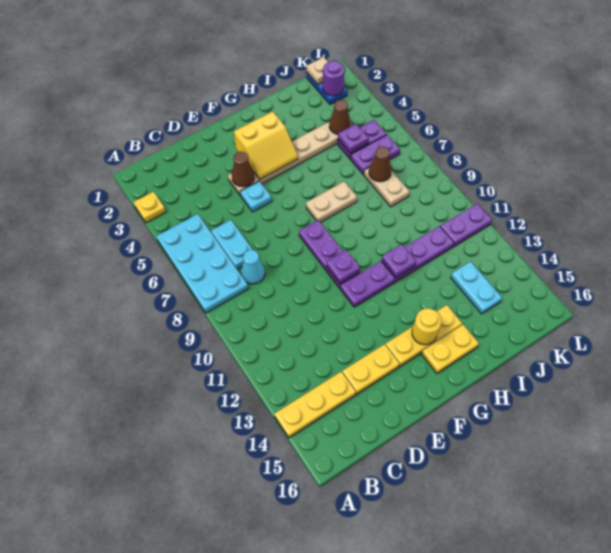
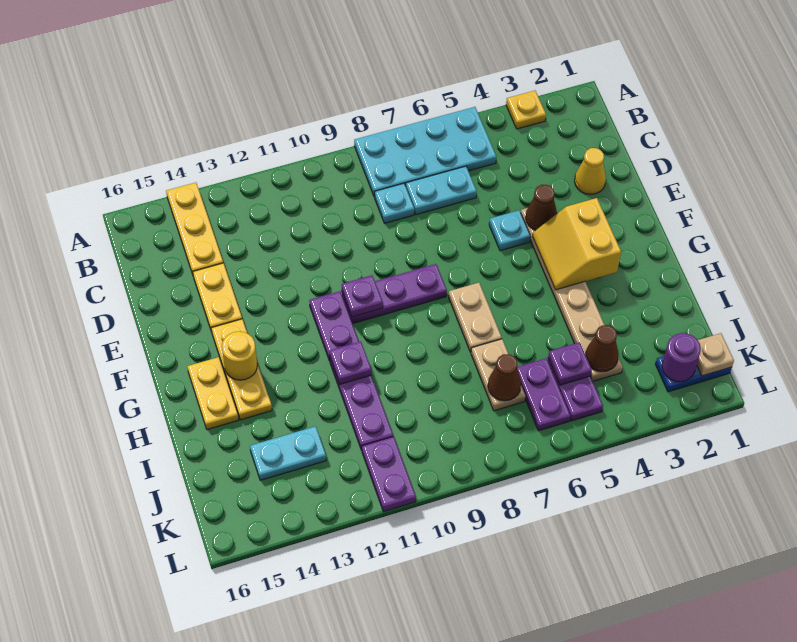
cyan cone C8 level 1 -> cyan plate C8 level 1
none -> yellow cone D2 level 1
tan plate J7:J8 level 1 -> tan plate I7:J7 level 1

